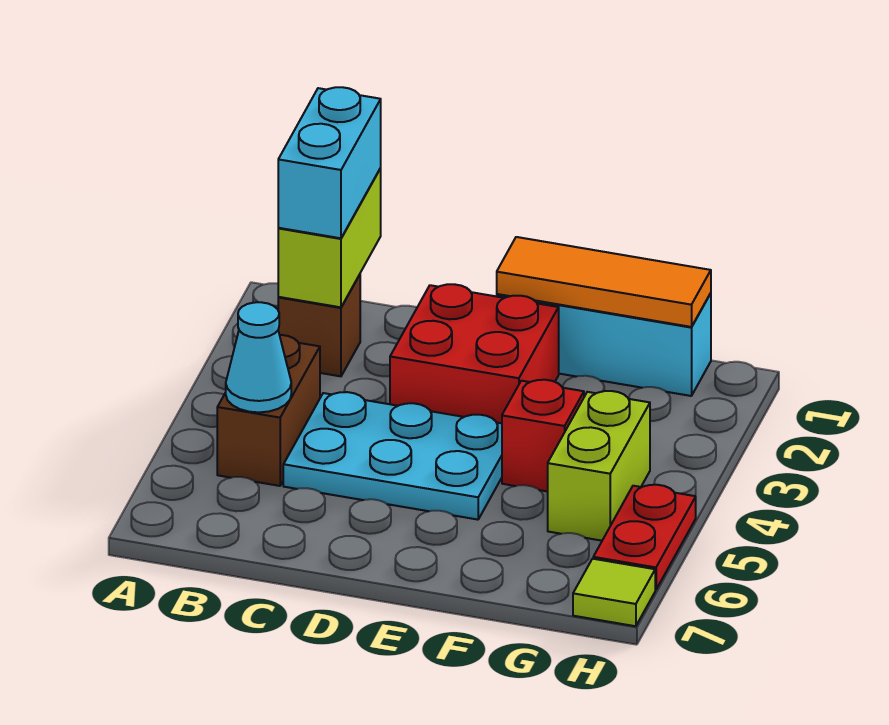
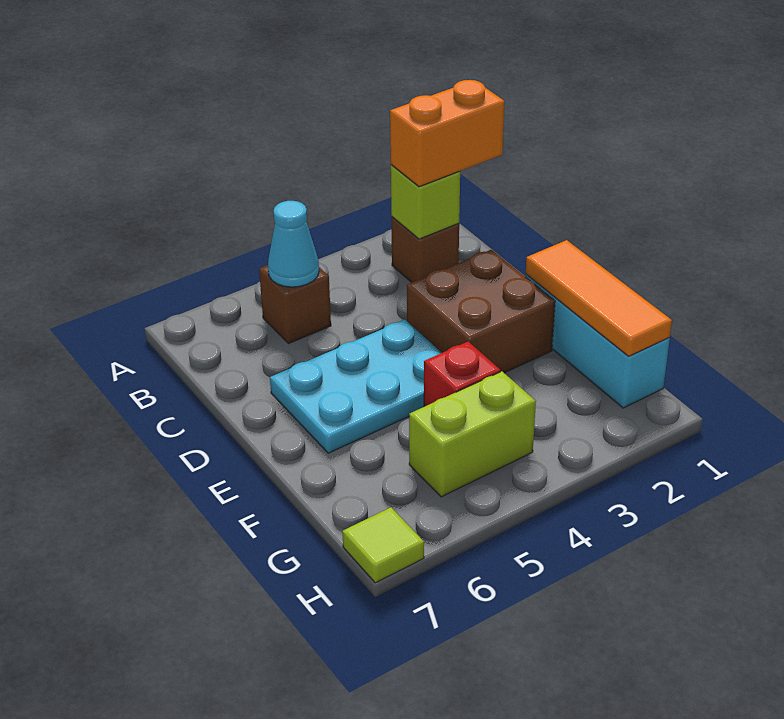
lime brick B1:B2 level 2 -> lime brick B2 level 2
cyan brick B1:B2 level 3 -> orange brick B1:B2 level 3
brown brick B4:B5 level 1 -> brown brick B5 level 1
cyan plate C4:E5 level 1 -> cyan plate D4:E6 level 1
red brick D2:E3 level 1 -> brown brick D2:E3 level 1
red plate H5:H6 level 1 -> none

